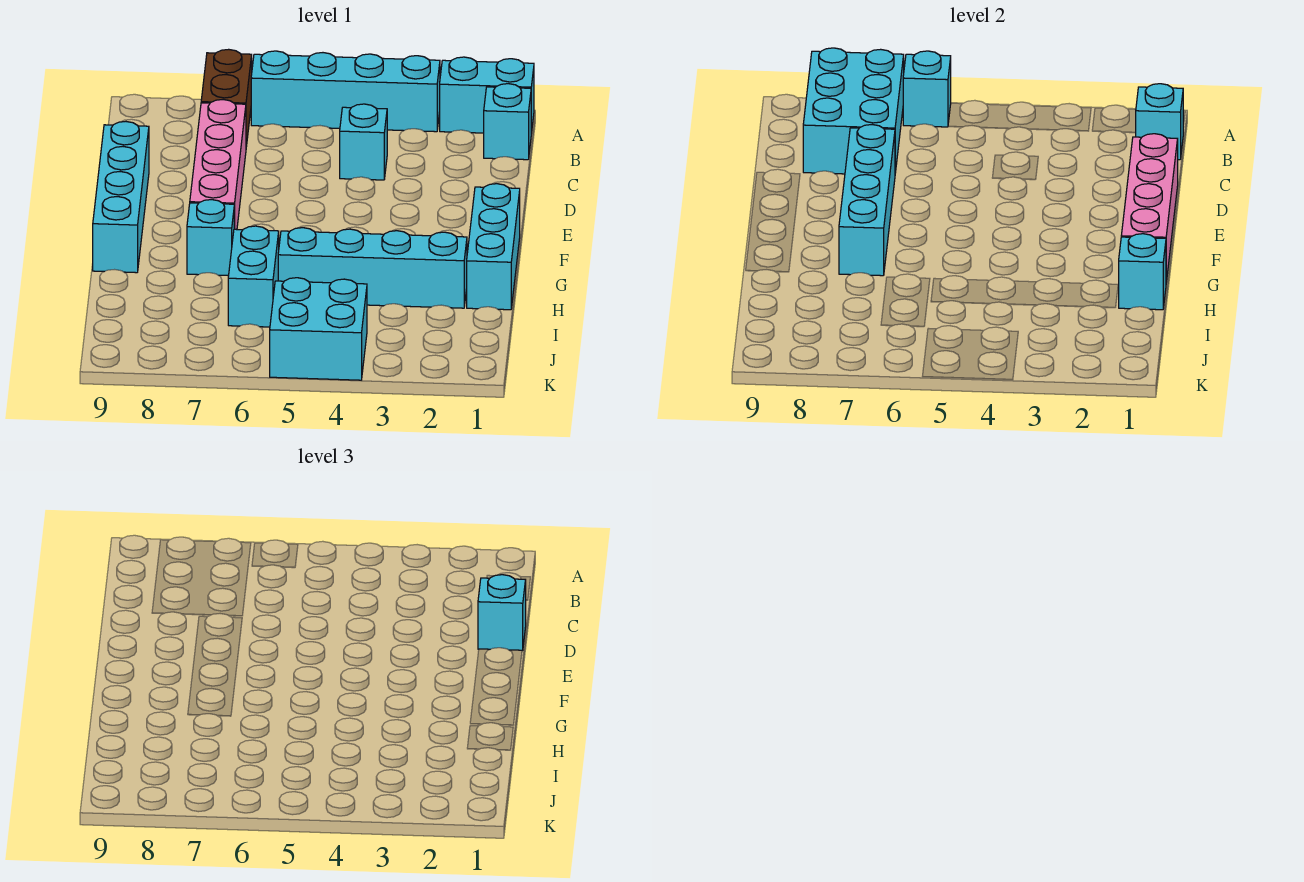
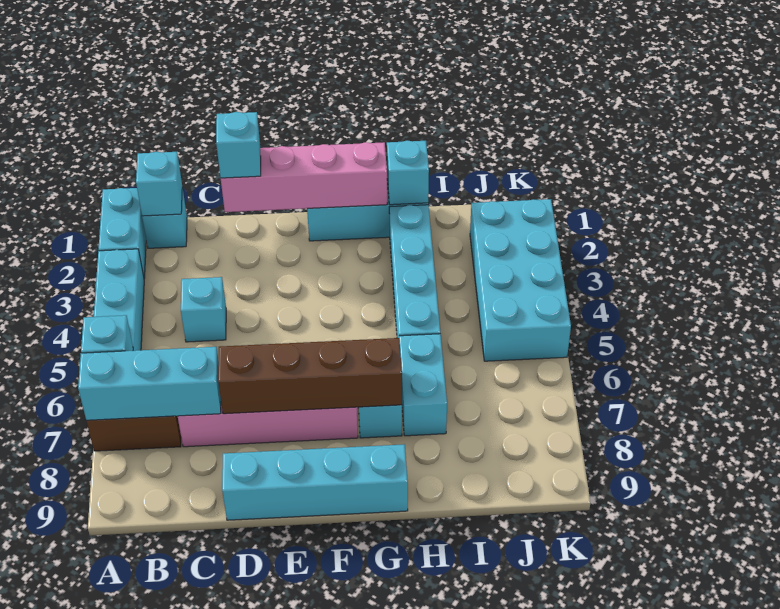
cyan brick A7:C8 level 2 -> cyan brick A7:C7 level 2
cyan brick D7:G7 level 2 -> brown brick D7:G7 level 2
cyan brick H6:I6 level 1 -> cyan brick H6:H7 level 1
cyan brick J4:K5 level 1 -> cyan brick J2:K5 level 1

